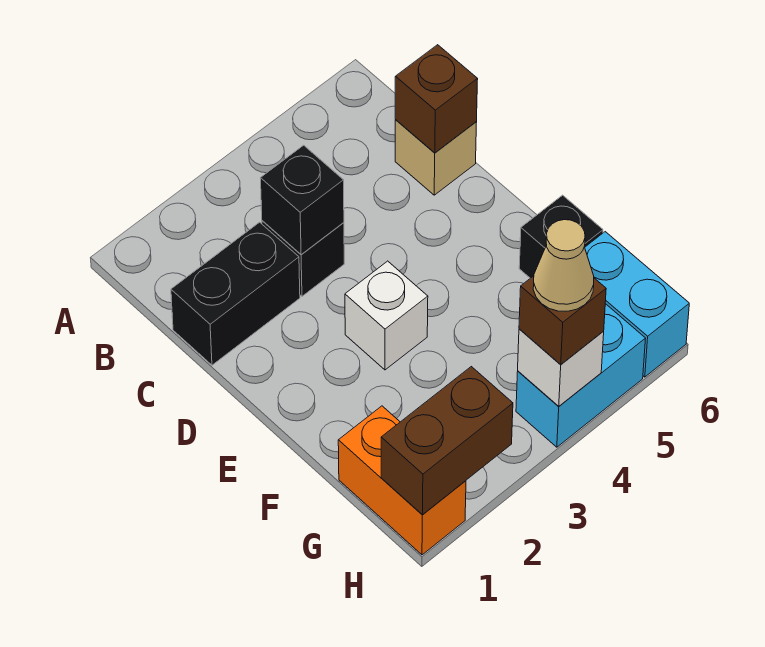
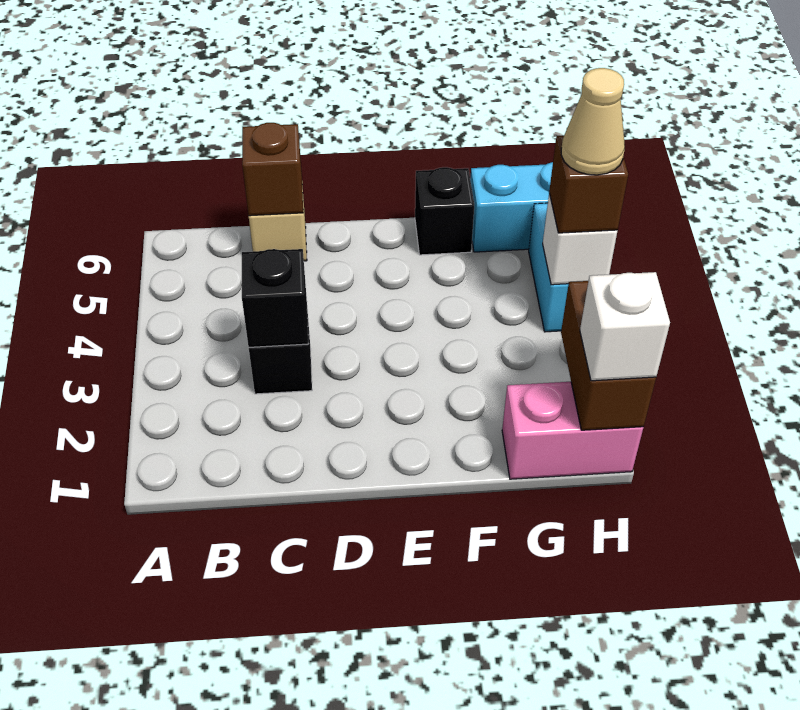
black brick C1:C2 level 1 -> none
white brick E3 level 1 -> white brick H1 level 3
orange brick G1:H1 level 1 -> pink brick G1:H1 level 1

